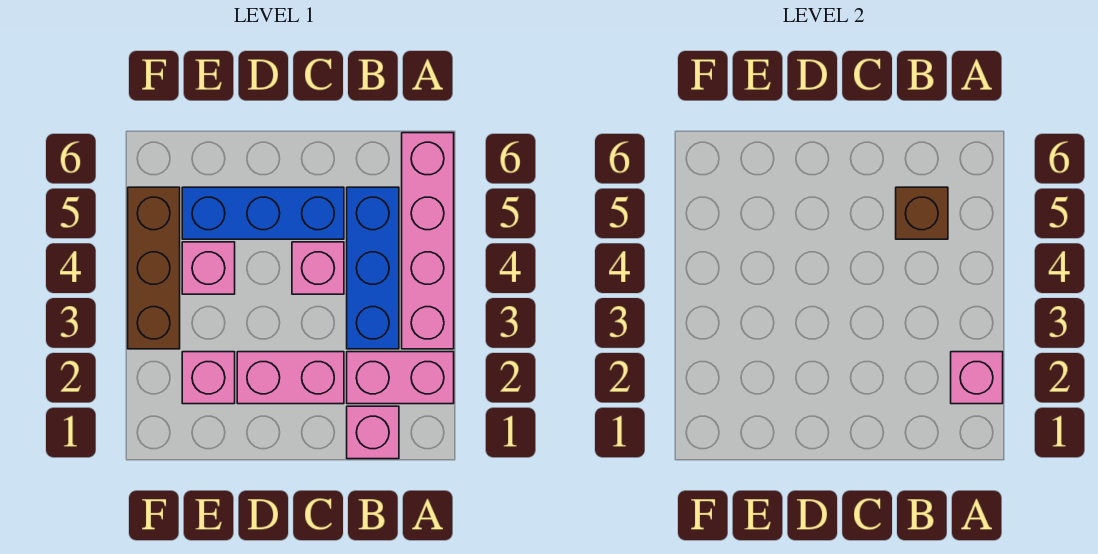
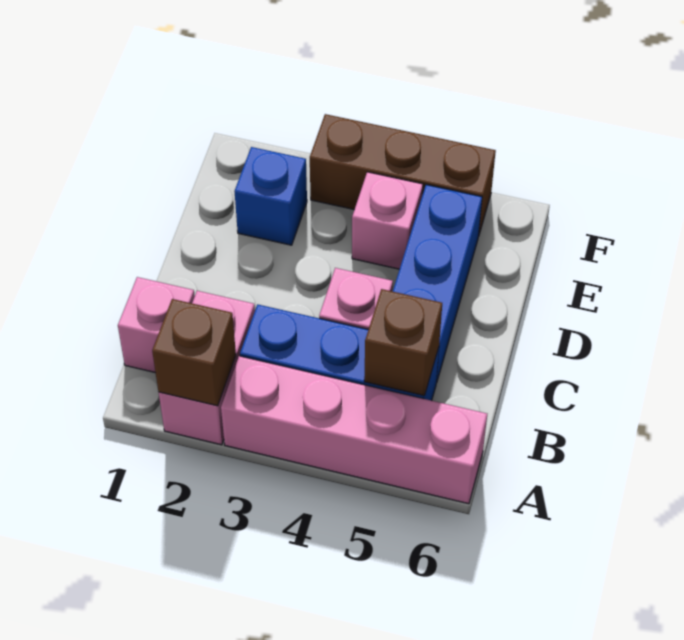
pink brick A2 level 2 -> brown brick A2 level 2
pink brick C2:D2 level 1 -> none
pink brick E2 level 1 -> blue brick E2 level 1

